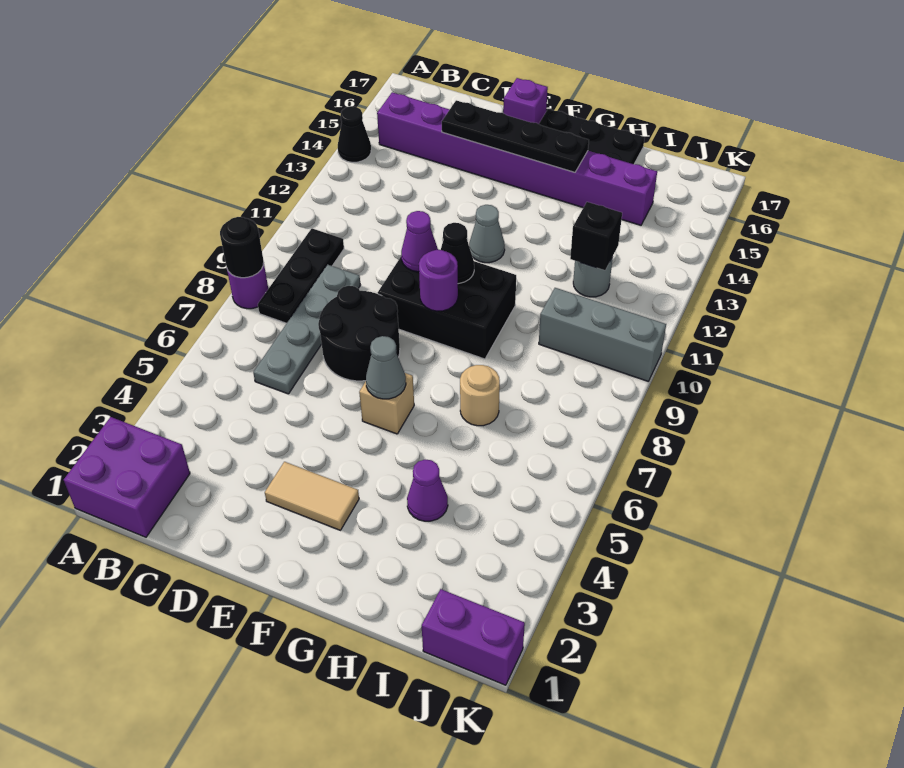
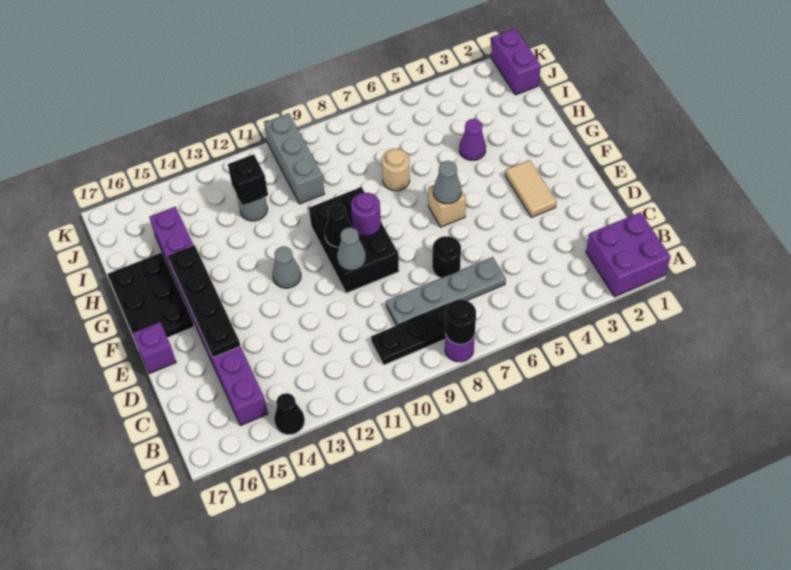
black round brick D7:E8 level 1 -> black round brick D7 level 1
purple cone E10 level 2 -> grey cone E10 level 2

